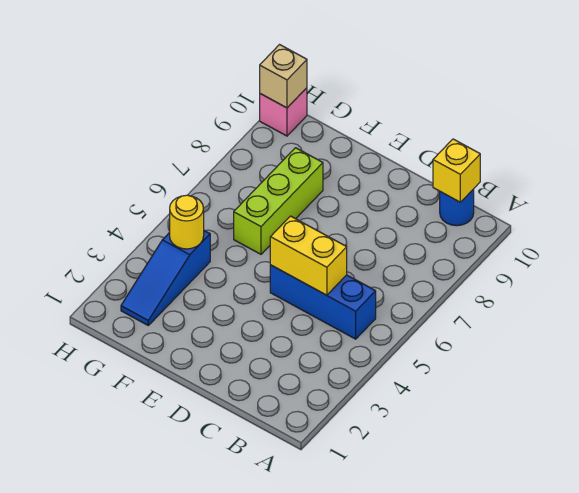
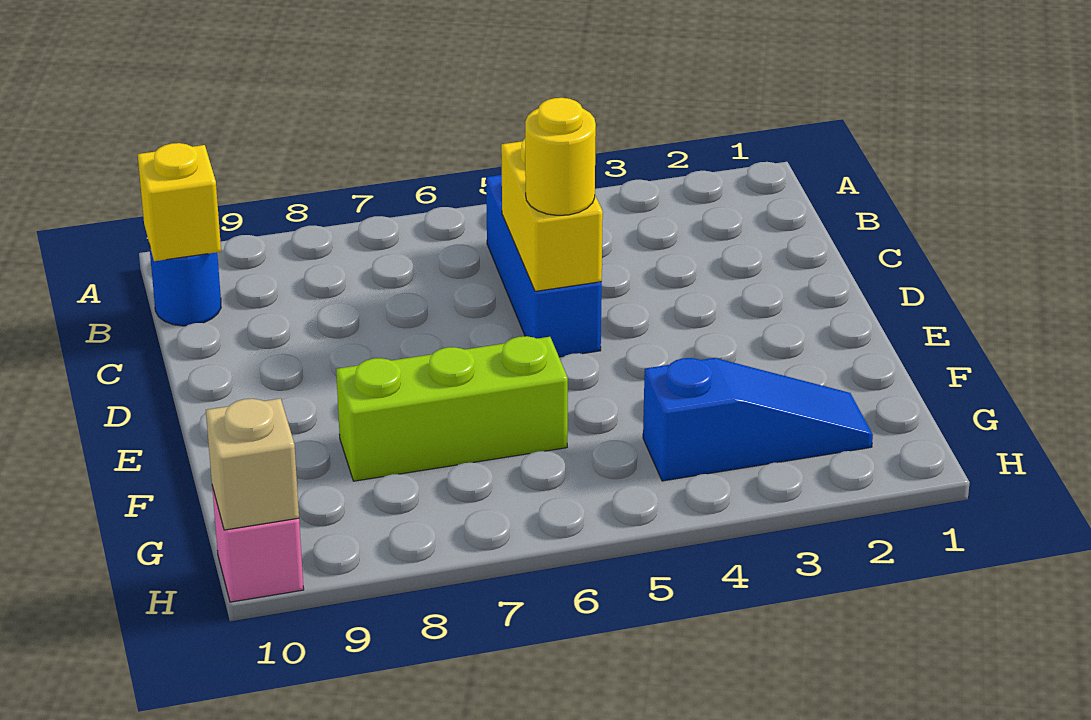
yellow round brick G4 level 2 -> yellow round brick D5 level 3

